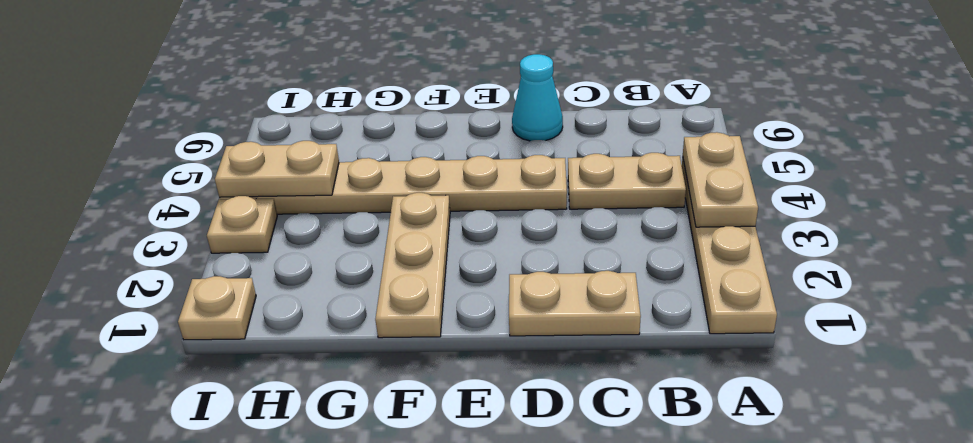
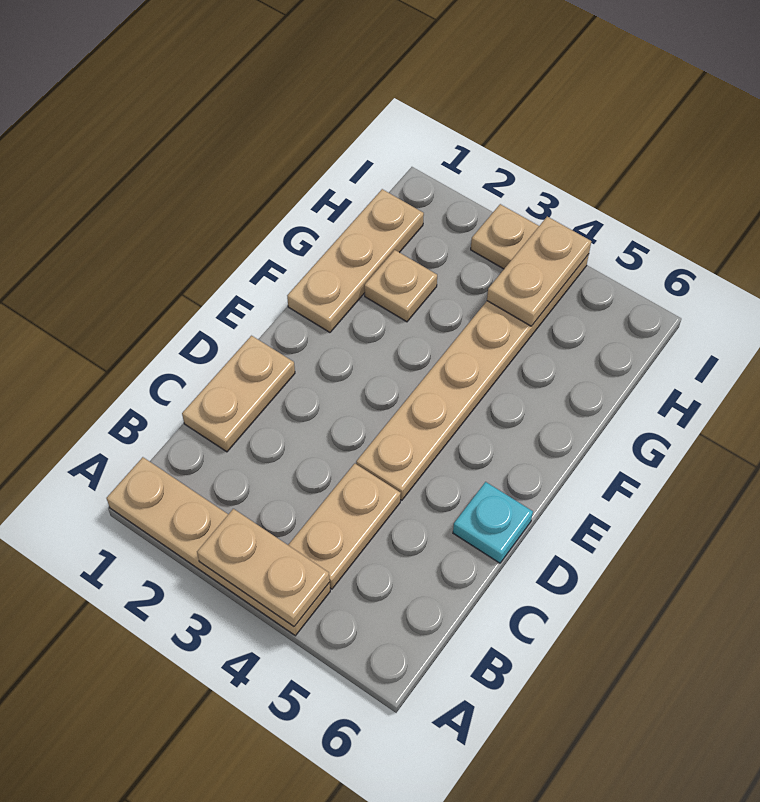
cyan cone D6 level 1 -> cyan plate D6 level 1
tan plate F1:F3 level 1 -> tan plate F1:H1 level 1
tan plate I1 level 1 -> tan plate G2 level 1

